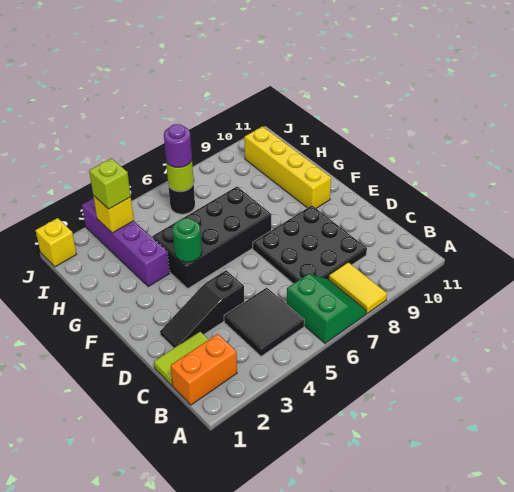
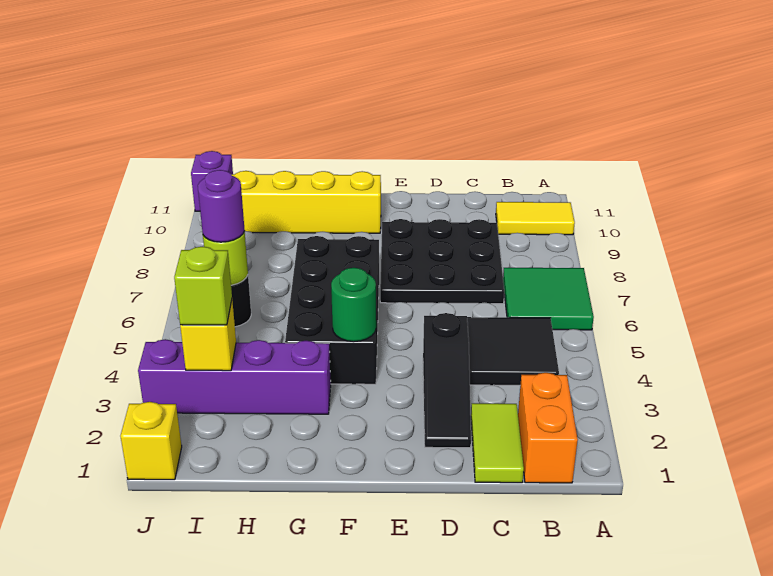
green slope A6:B7 level 1 top 6 -> green tile A6:B7 level 1
yellow tile A8:B8 level 1 -> yellow tile A10:B10 level 1
none -> purple brick J11 level 1

